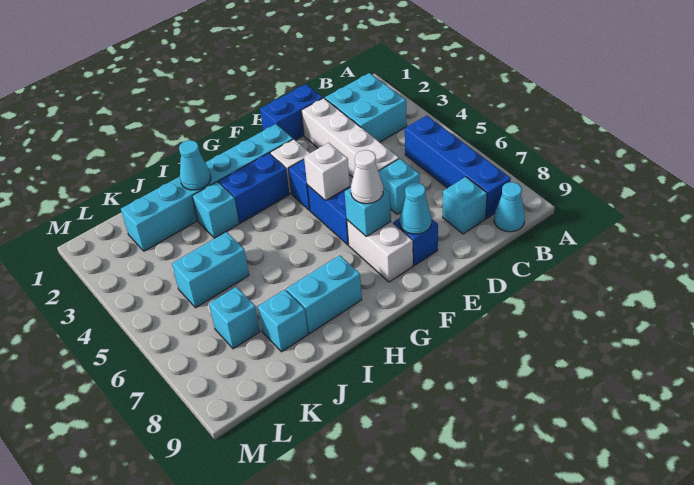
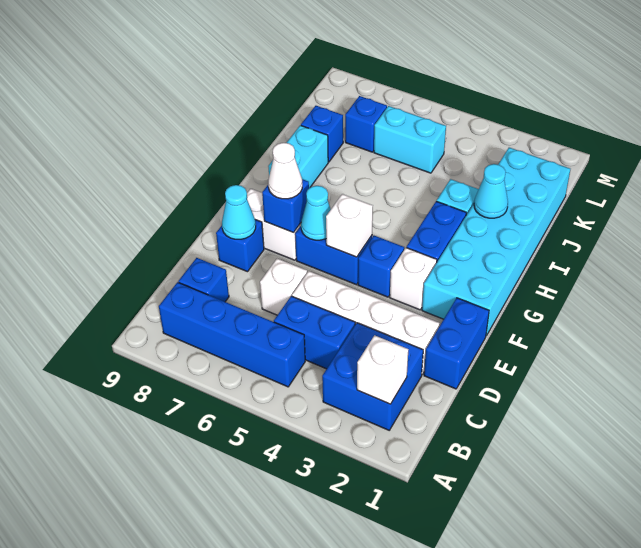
cyan brick B2:C3 level 1 -> blue brick B2:C3 level 1
none -> white brick B2 level 2
cyan cone B9 level 1 -> cyan cone F6 level 2
none -> blue brick C4:C5 level 1
cyan brick C8 level 1 -> blue brick C8 level 1
cyan brick D6 level 1 -> white brick D6 level 1
cyan brick F2:K2 level 1 -> cyan brick F1:K2 level 1
cyan brick F7 level 2 -> blue brick F7 level 2
cyan brick J5:K5 level 1 -> cyan brick K5:K6 level 1
cyan brick J8 level 1 -> blue brick J8 level 1
cyan brick K7 level 1 -> blue brick K7 level 1

